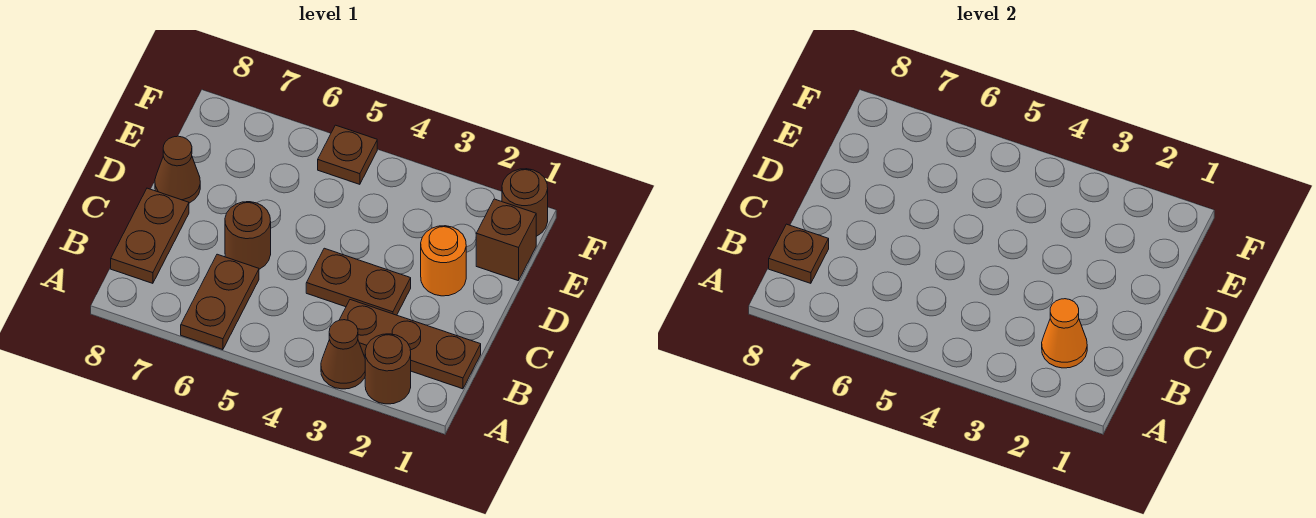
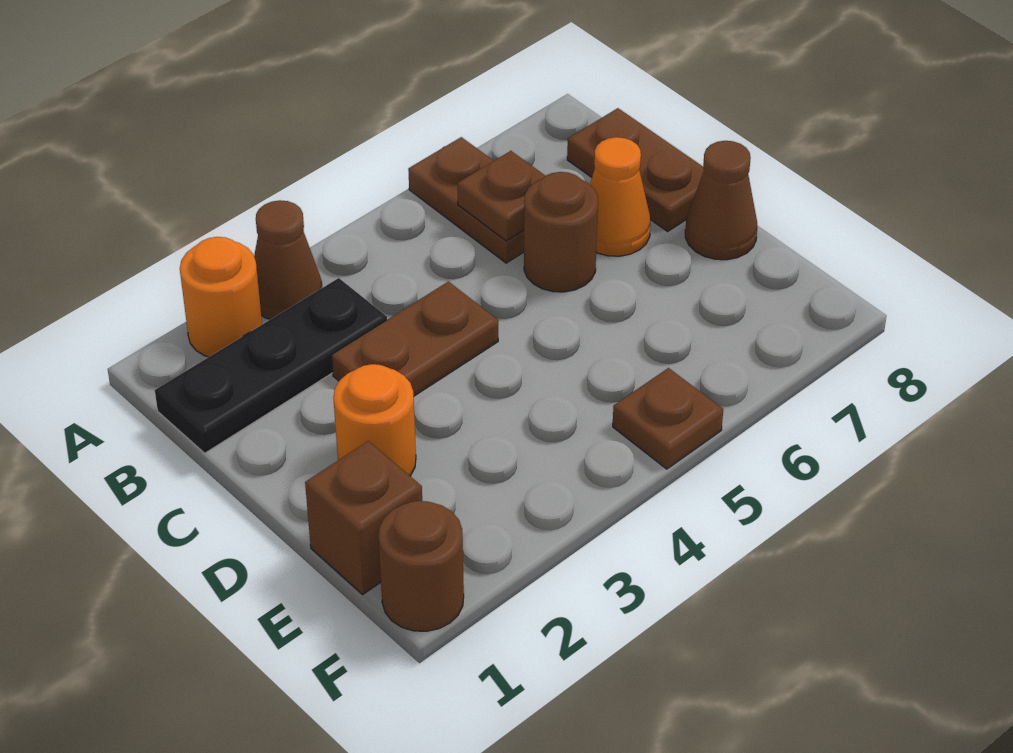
brown round brick A2 level 1 -> orange round brick A2 level 1
brown plate B1:B3 level 1 -> black plate B1:B3 level 1
orange cone B2 level 2 -> orange cone C7 level 1
brown plate B8 level 2 -> brown plate B6 level 2

